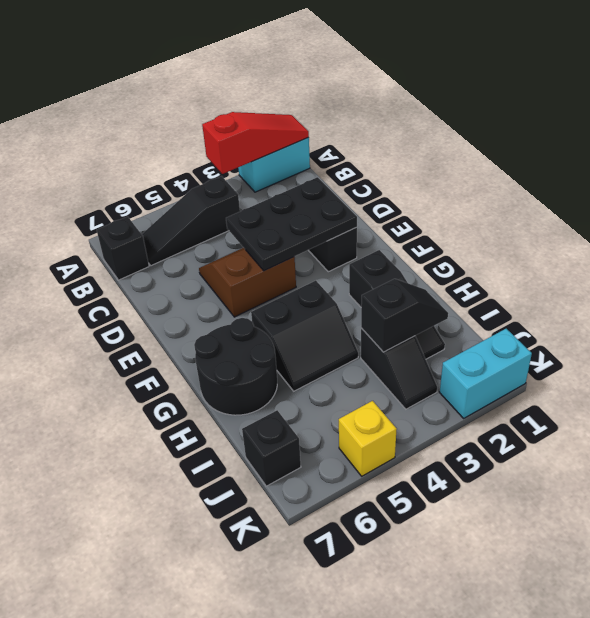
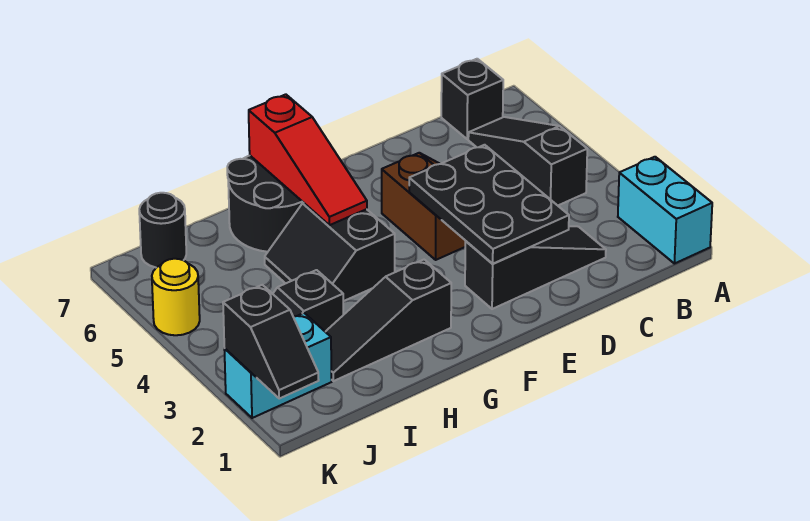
red slope A1:A3 level 2 top 3 -> red slope G5:G7 level 2 top 7
black slope I2:I3 level 2 top 3 -> black slope K1:K2 level 2 top 2
black brick J7 level 1 -> black round brick J7 level 1
cyan brick K1:K2 level 1 -> cyan brick J2:K2 level 1
yellow brick K5 level 1 -> yellow round brick K5 level 1

